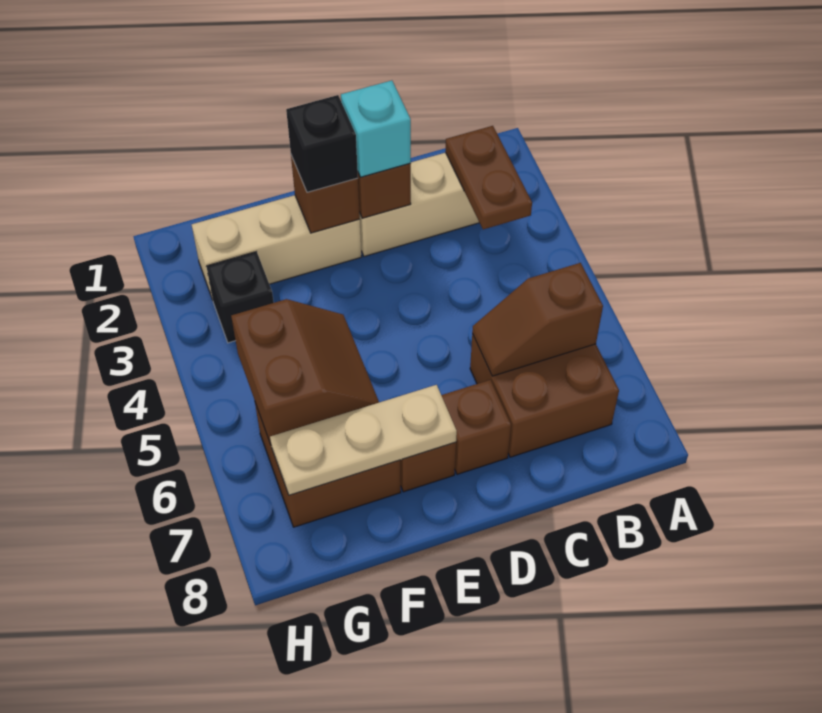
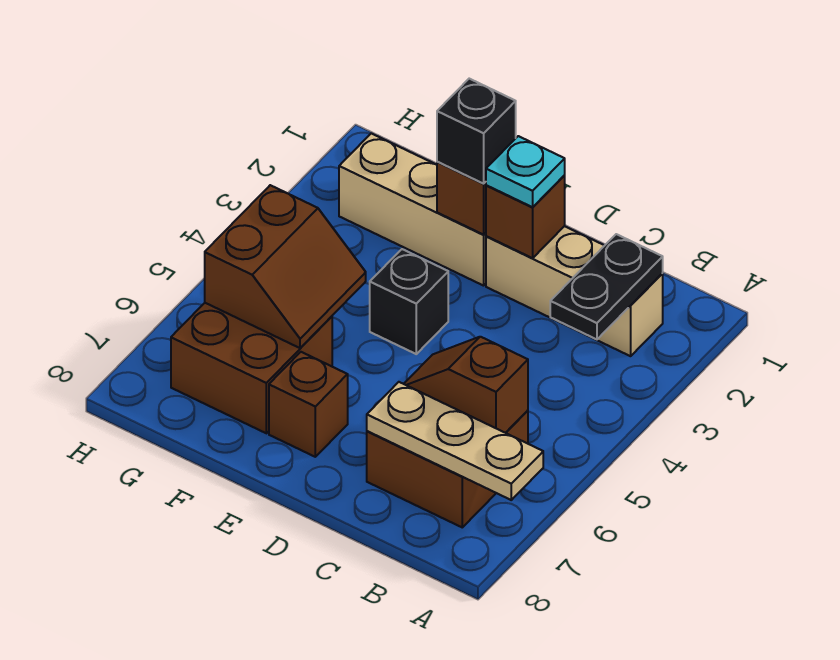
brown plate B2:B3 level 2 -> black plate B2:B3 level 2
cyan brick D2 level 3 -> cyan plate D2 level 3
brown brick D7 level 1 -> none
tan plate E7:G7 level 2 -> tan plate A7:C7 level 2
black brick G3 level 1 -> black brick E4 level 1

